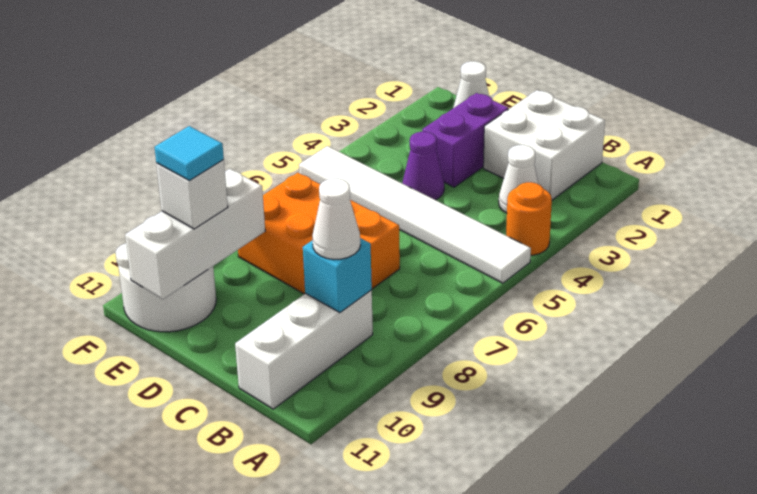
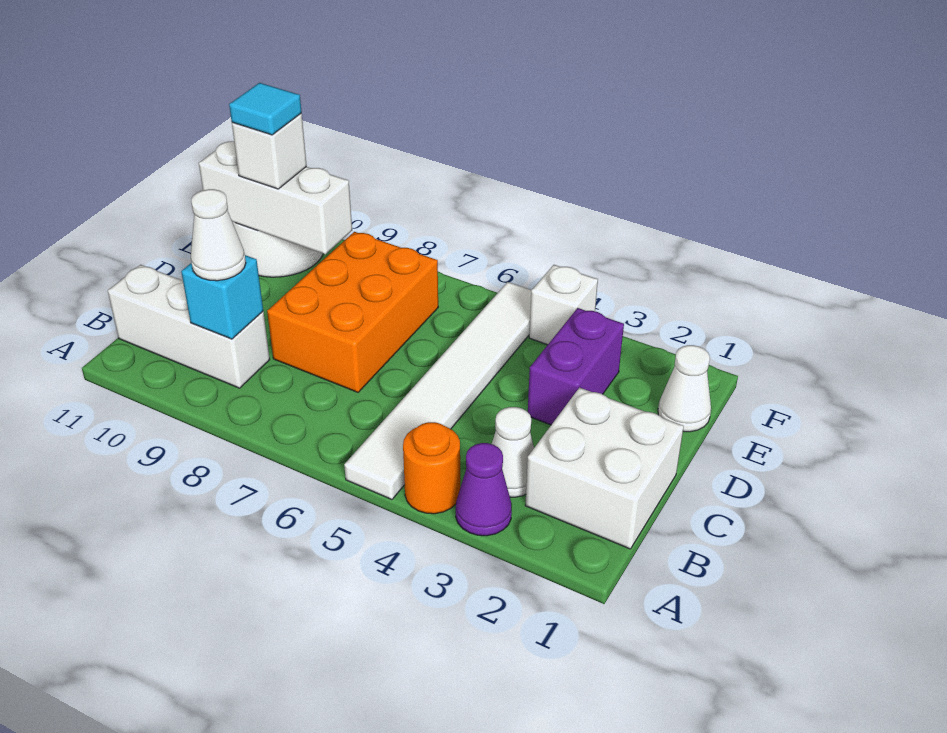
purple brick D2:D3 level 1 -> purple brick D3:E3 level 1
purple cone D4 level 1 -> purple cone A3 level 1
none -> white brick F4 level 1

